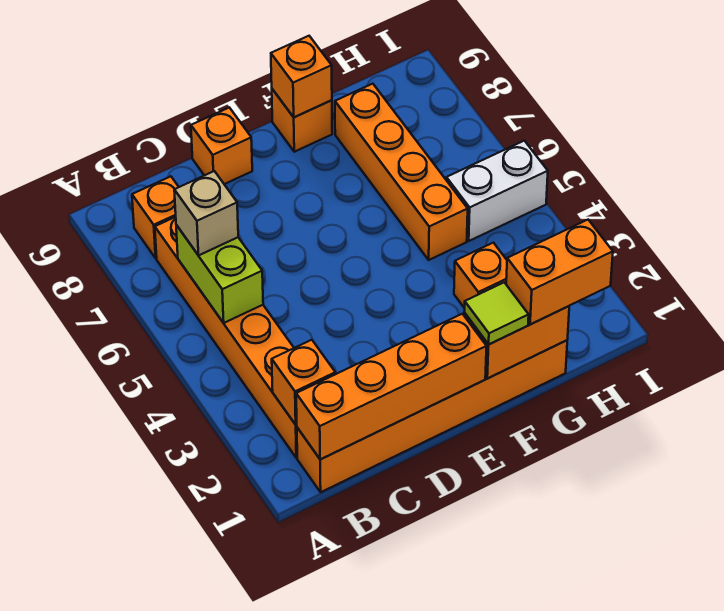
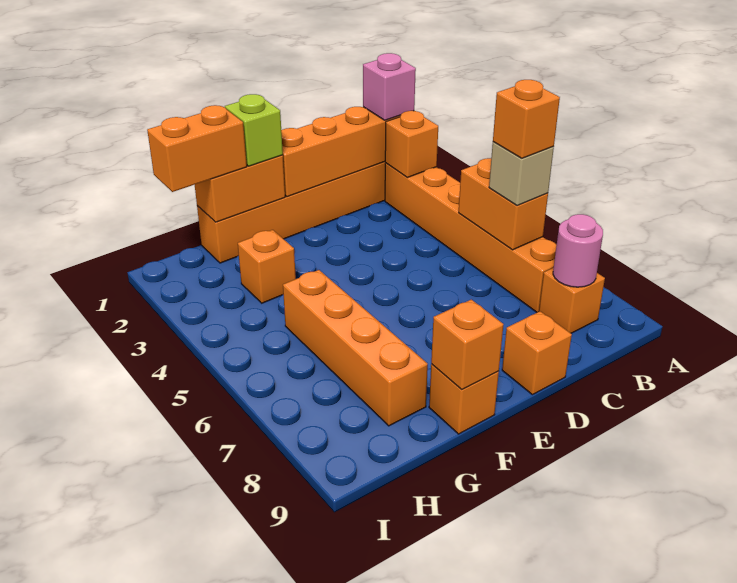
none -> pink brick B1 level 3
lime brick B5:B6 level 2 -> orange brick B5:B6 level 2
none -> orange brick B6 level 4
none -> pink round brick B8 level 2
lime tile F1 level 3 -> lime brick F1 level 3
white brick H5:I5 level 1 -> none

